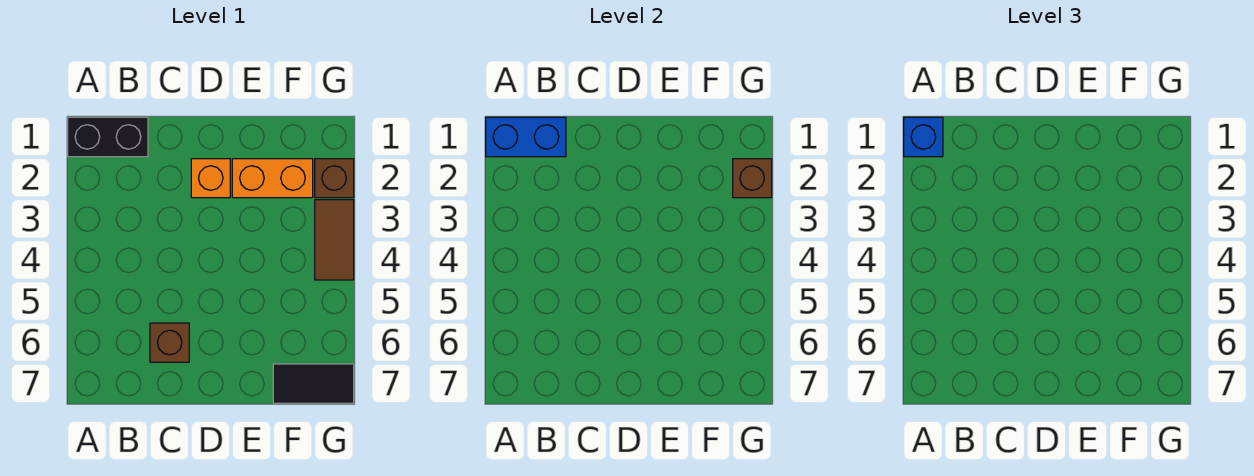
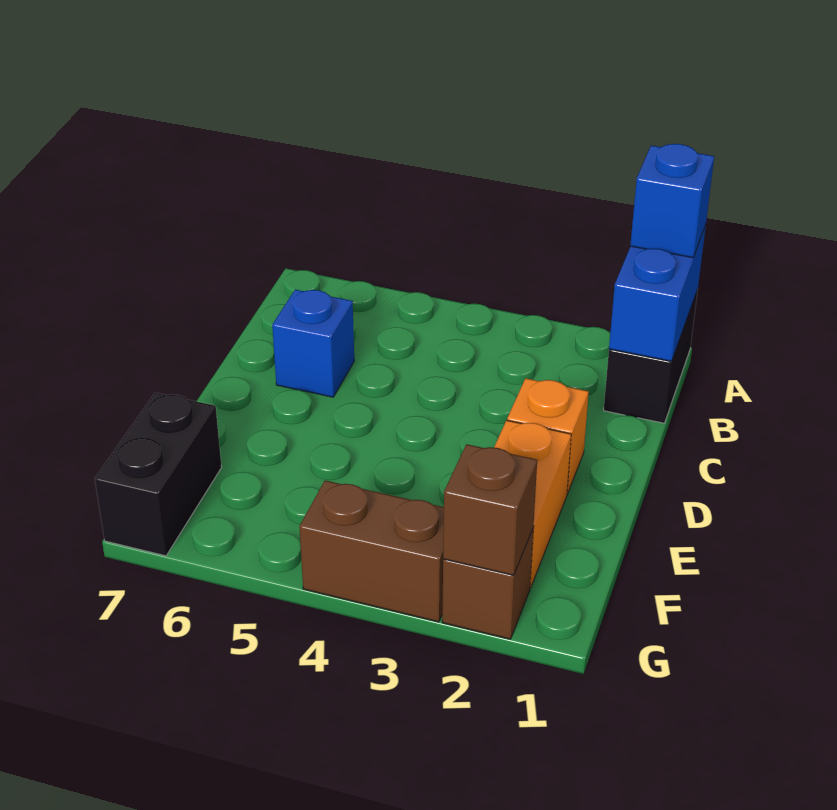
brown brick C6 level 1 -> blue brick C6 level 1
black tile F7:G7 level 1 -> black brick F7:G7 level 1
brown tile G3:G4 level 1 -> brown brick G3:G4 level 1

